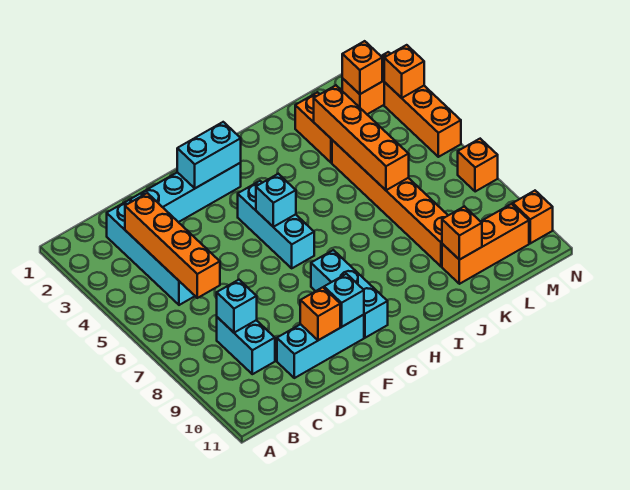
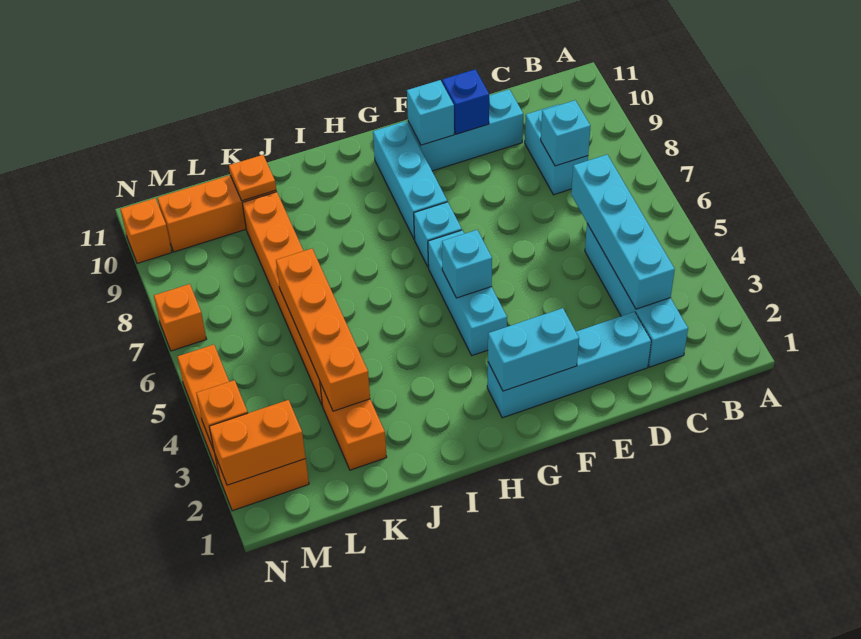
orange brick C3:C6 level 2 -> cyan brick C3:C6 level 2
orange brick E10 level 2 -> blue brick E10 level 2
none -> cyan brick G7 level 1
orange brick K10 level 2 -> orange plate K10 level 2
orange brick M2 level 2 -> orange brick M2:N2 level 2

